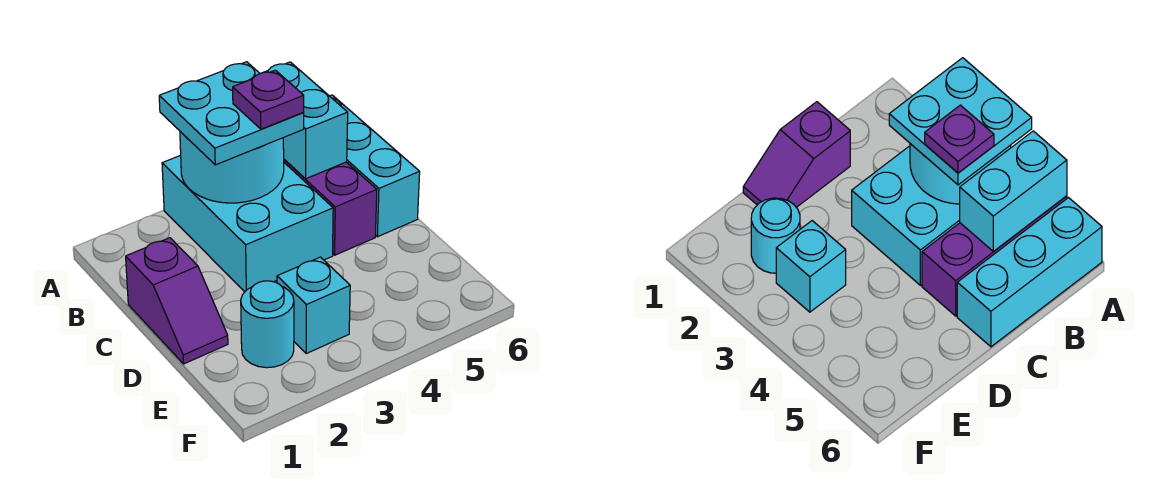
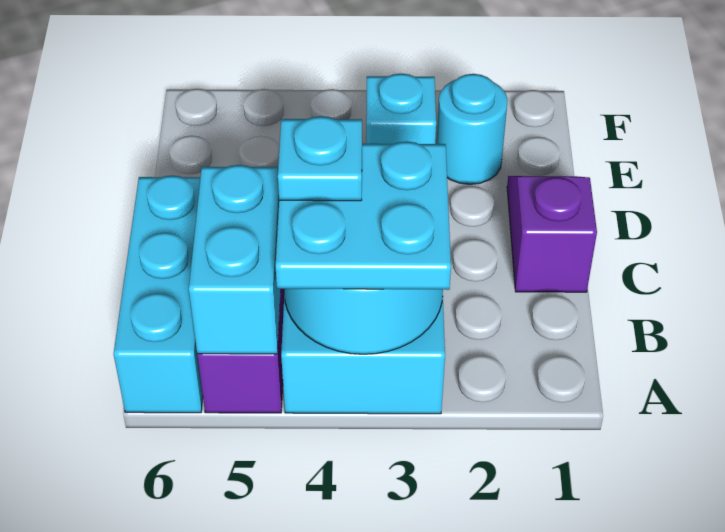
purple plate B4 level 4 -> cyan plate B4 level 4

